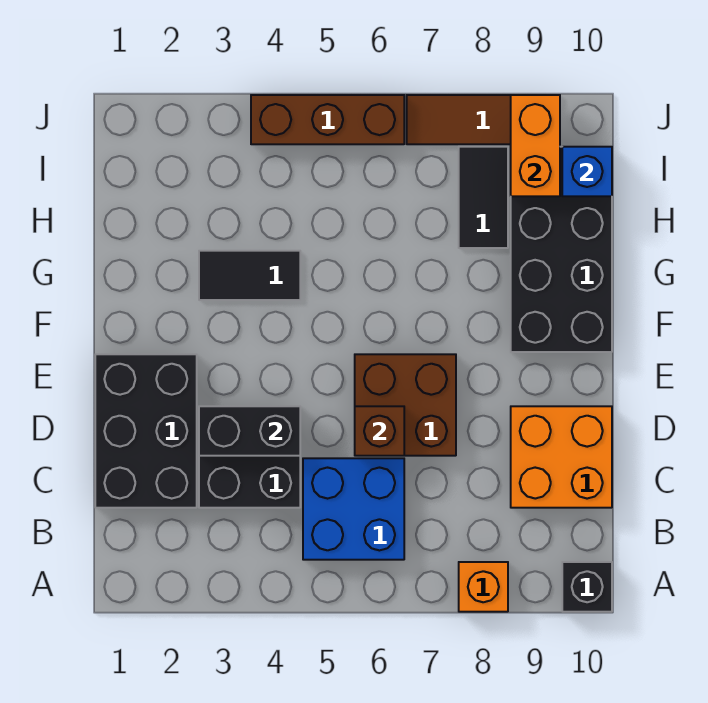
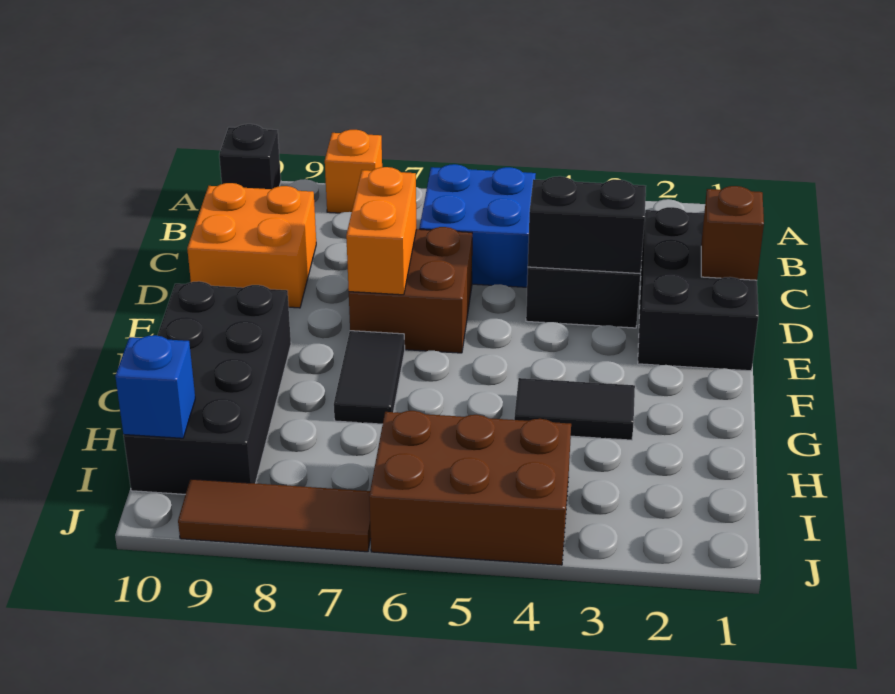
brown brick D6 level 2 -> brown brick D1 level 2
black tile H8:I8 level 1 -> black tile F7:G7 level 1
orange brick I9:J9 level 2 -> orange brick D7:E7 level 2
brown brick J4:J6 level 1 -> brown brick I4:J6 level 1

